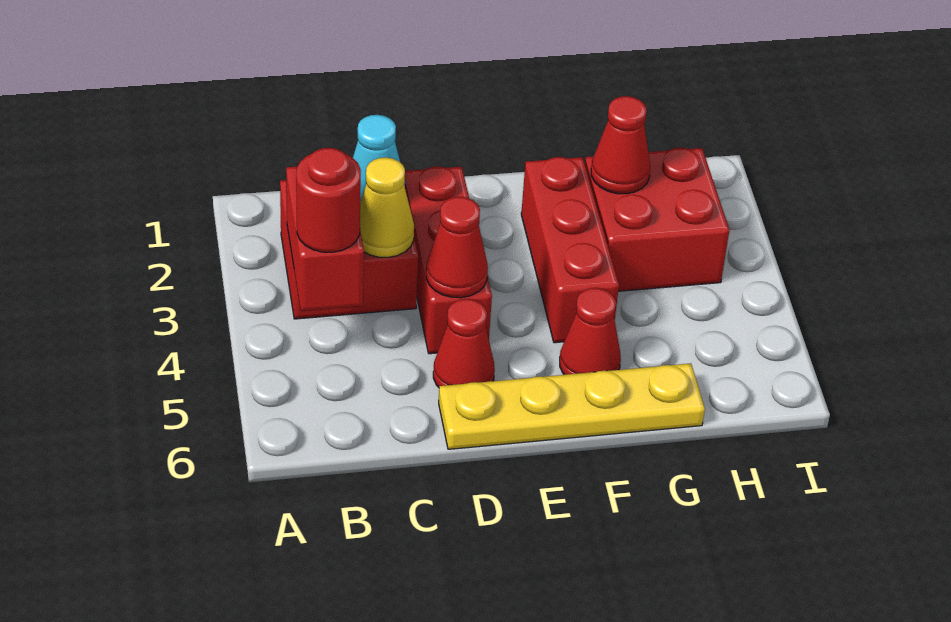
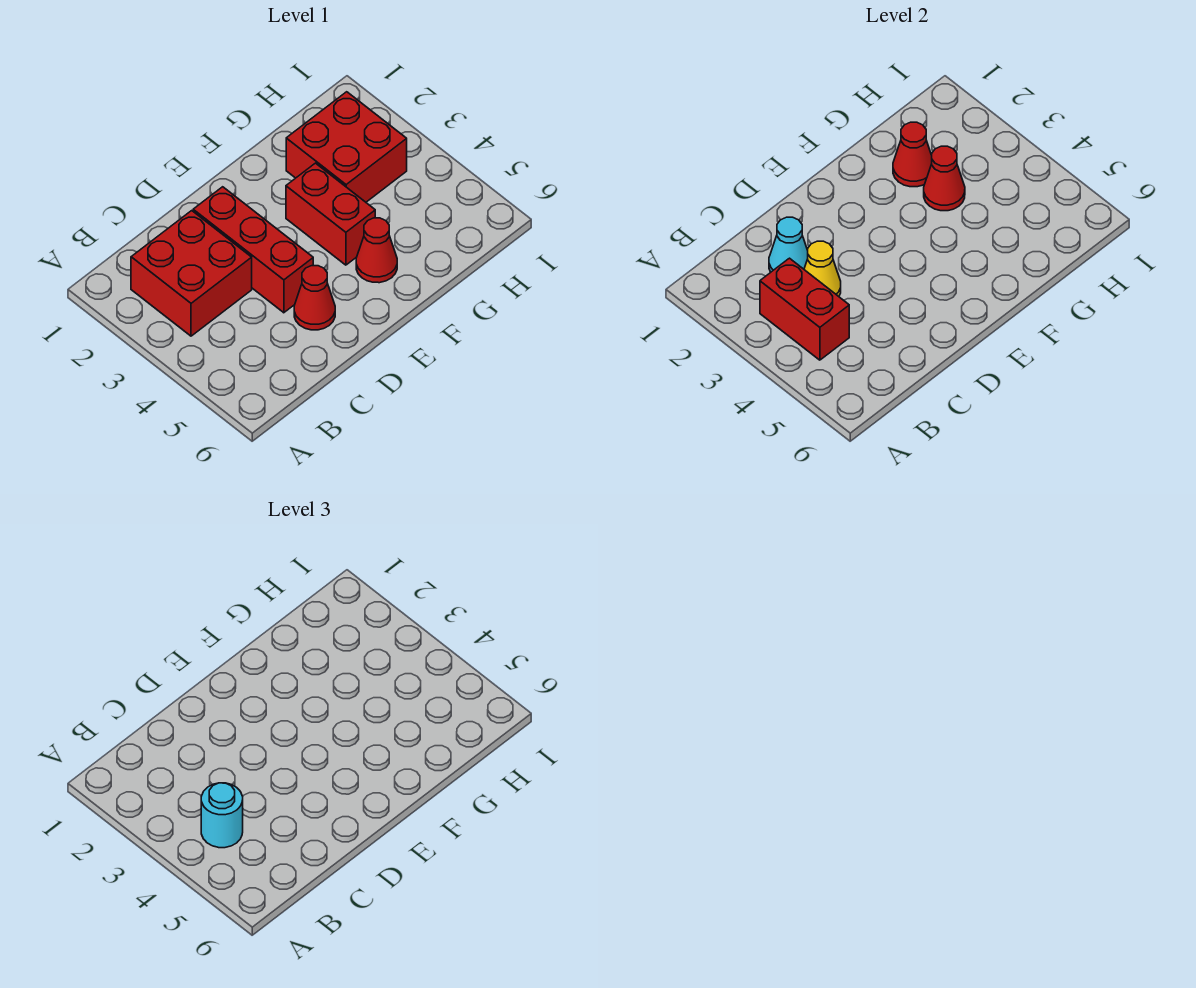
red round brick B4 level 3 -> cyan round brick B4 level 3
red cone D4 level 2 -> red cone G3 level 2
yellow plate D6:G6 level 1 -> none
red brick F2:F4 level 1 -> red brick F3:F4 level 1

